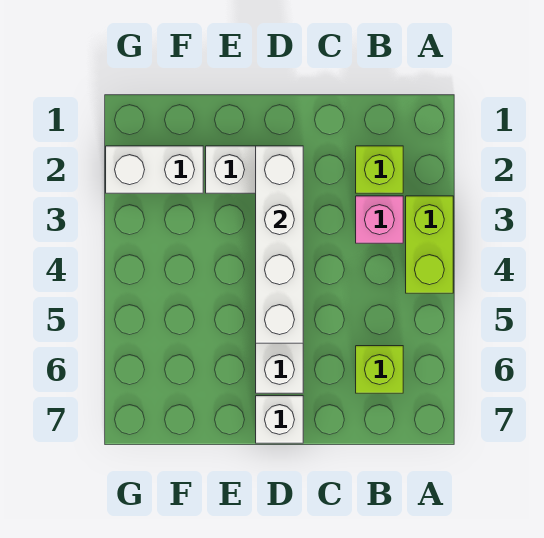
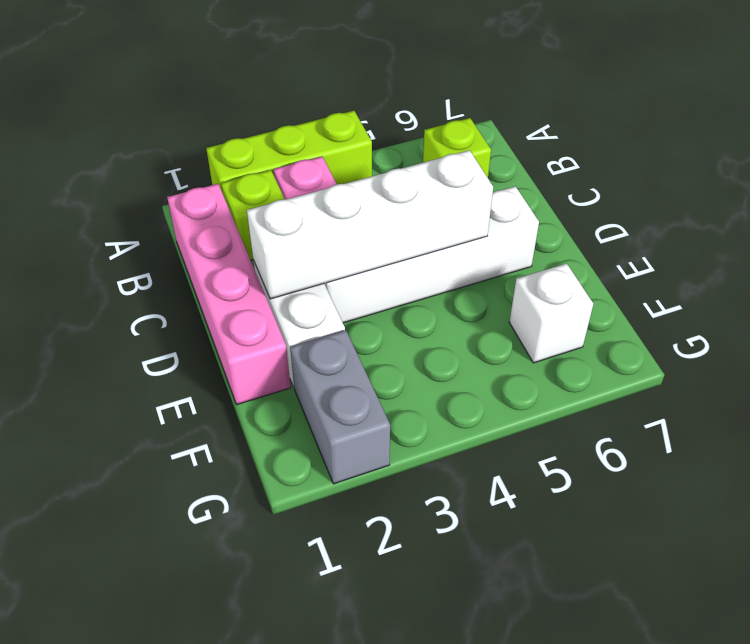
lime brick A3:A4 level 1 -> lime brick A2:A4 level 1
none -> pink brick B1:E1 level 1
white brick D7 level 1 -> white brick F6 level 1
white brick F2:G2 level 1 -> grey brick F2:G2 level 1

